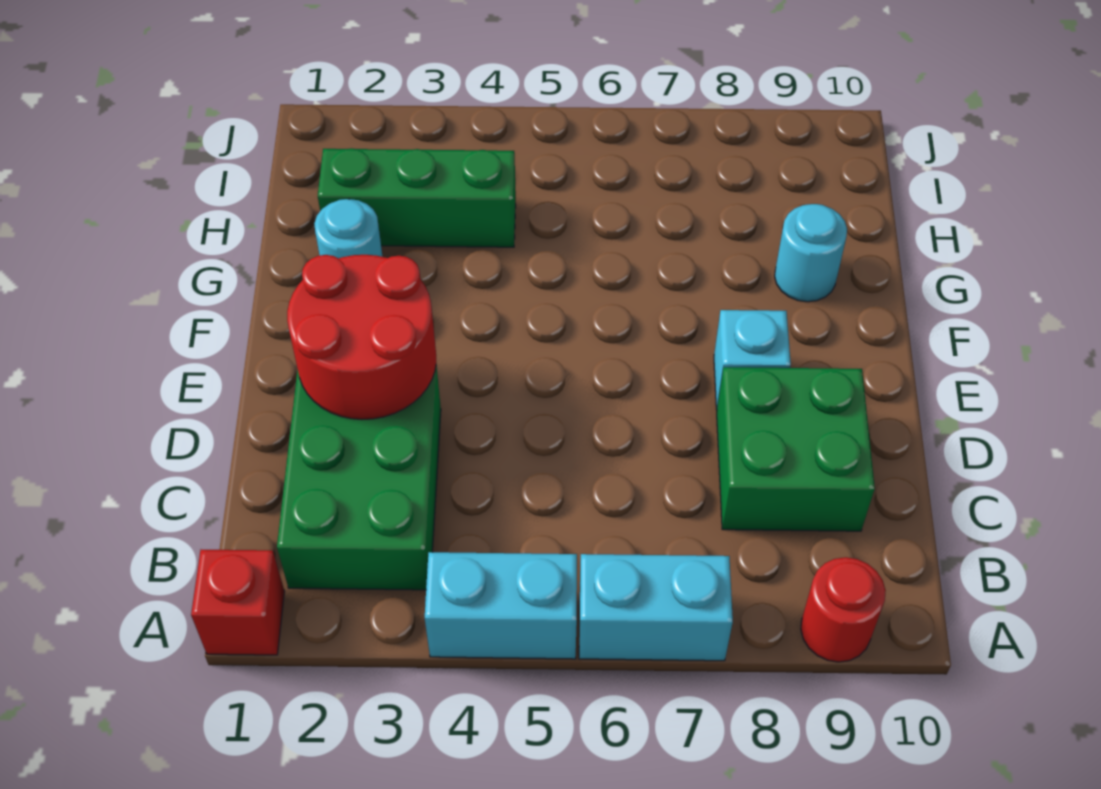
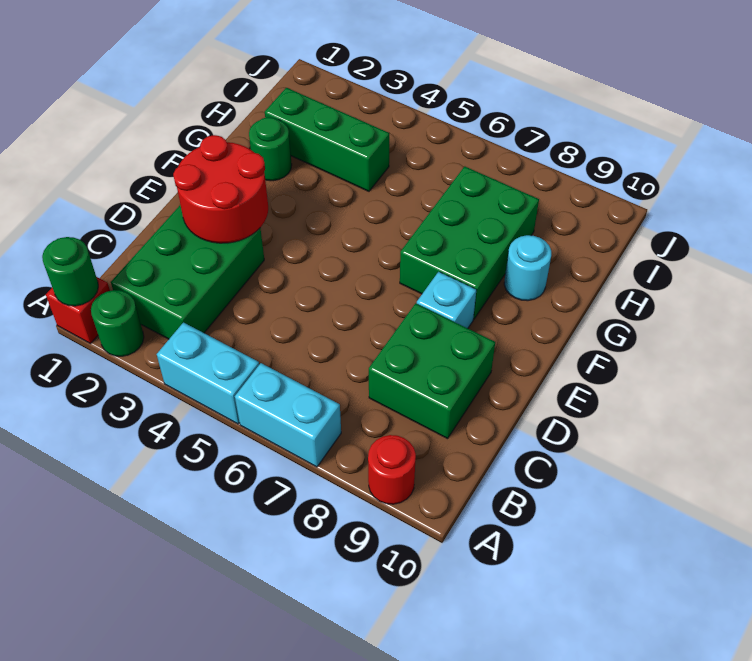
none -> green round brick A1 level 2
none -> green round brick A2 level 1
none -> green brick F7:H8 level 1
cyan round brick G2 level 1 -> green round brick G2 level 1

